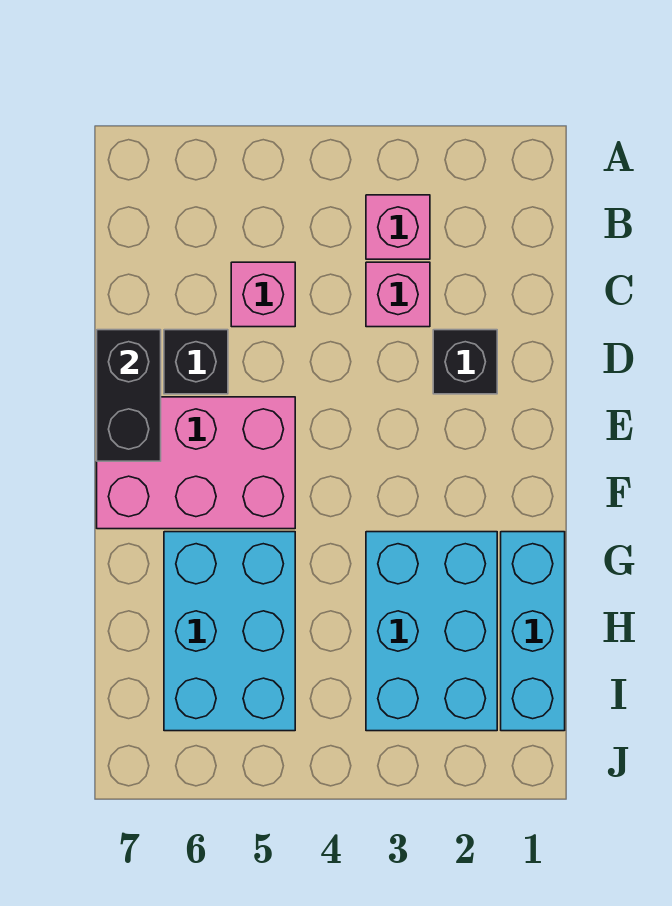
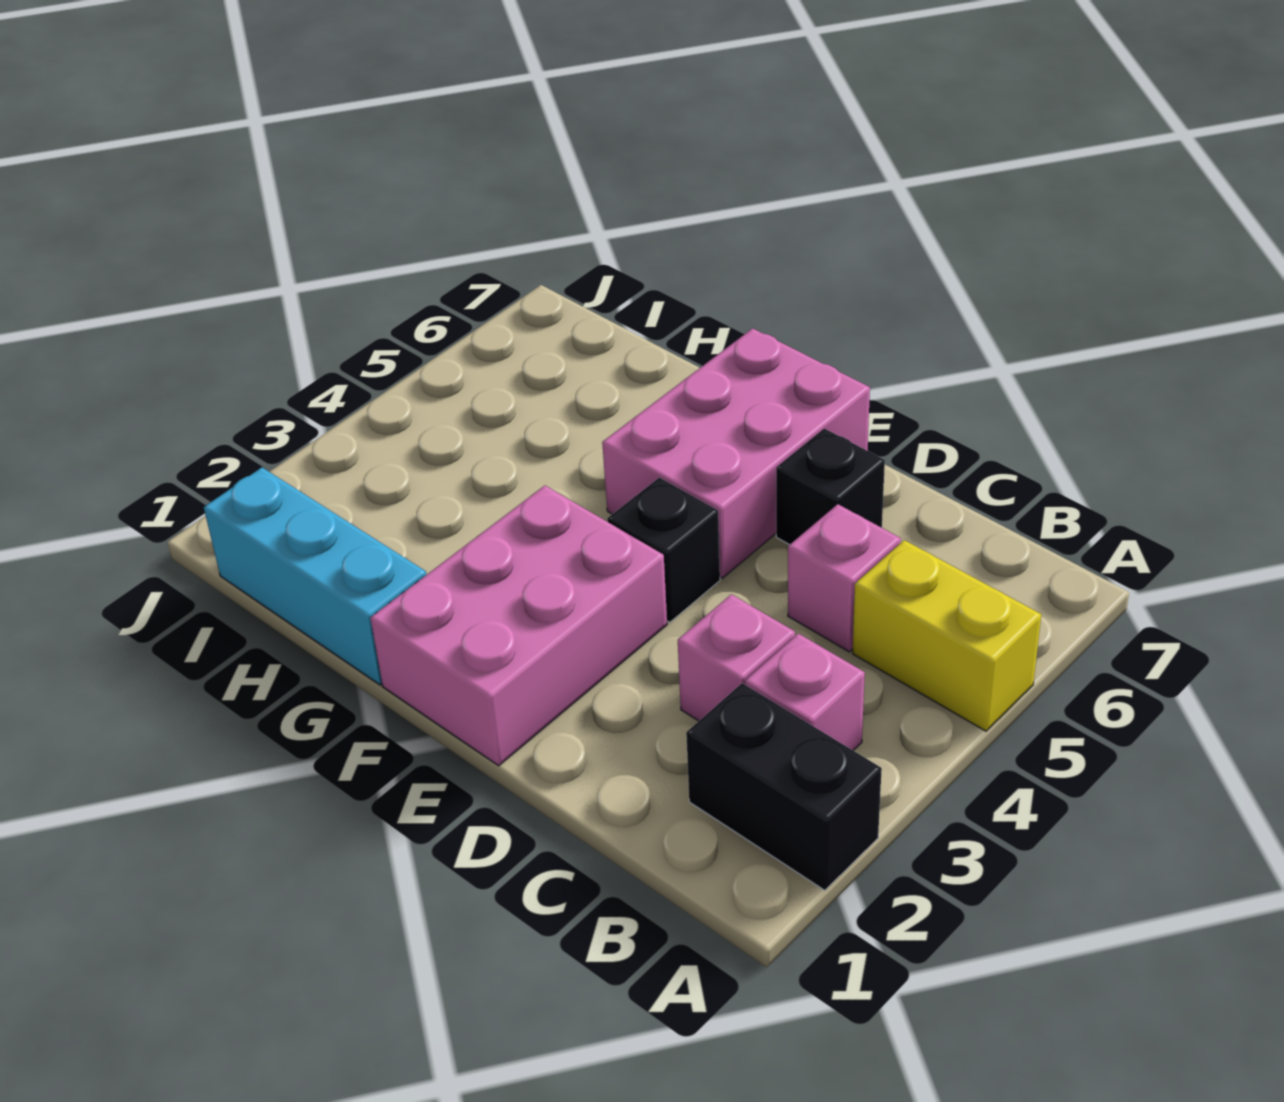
none -> yellow brick A5:B5 level 1
black brick D2 level 1 -> black brick E4 level 1
black brick D7:E7 level 2 -> black brick A2:B2 level 1
none -> pink brick E1:F3 level 1
cyan brick G2:I3 level 1 -> none
cyan brick G5:I6 level 1 -> none

